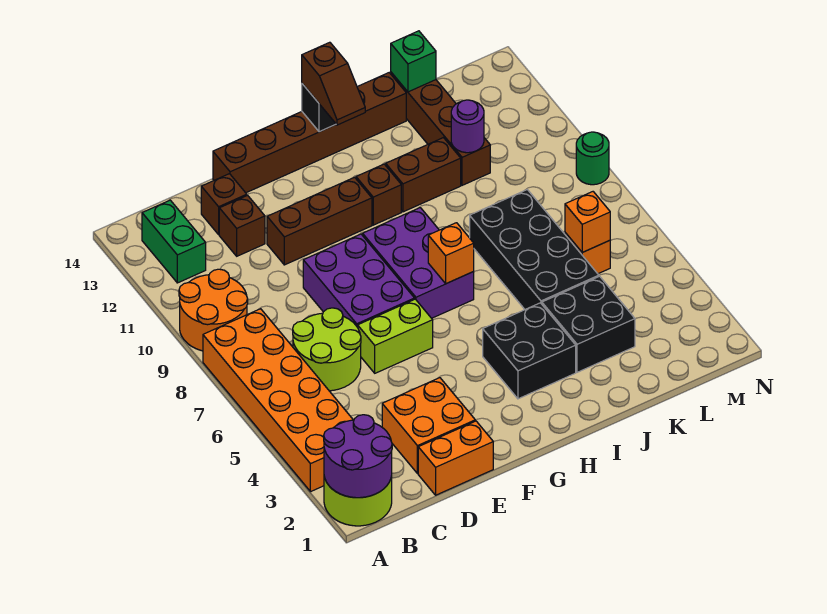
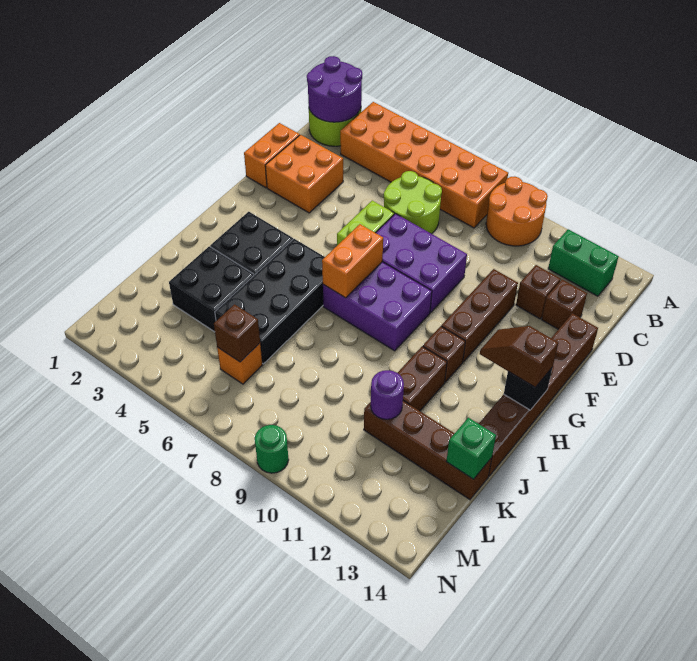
orange brick H7 level 2 -> orange brick G7:H7 level 2
black brick J5:K8 level 1 -> black brick H5:K6 level 1
orange brick L6 level 2 -> brown brick L6 level 2

